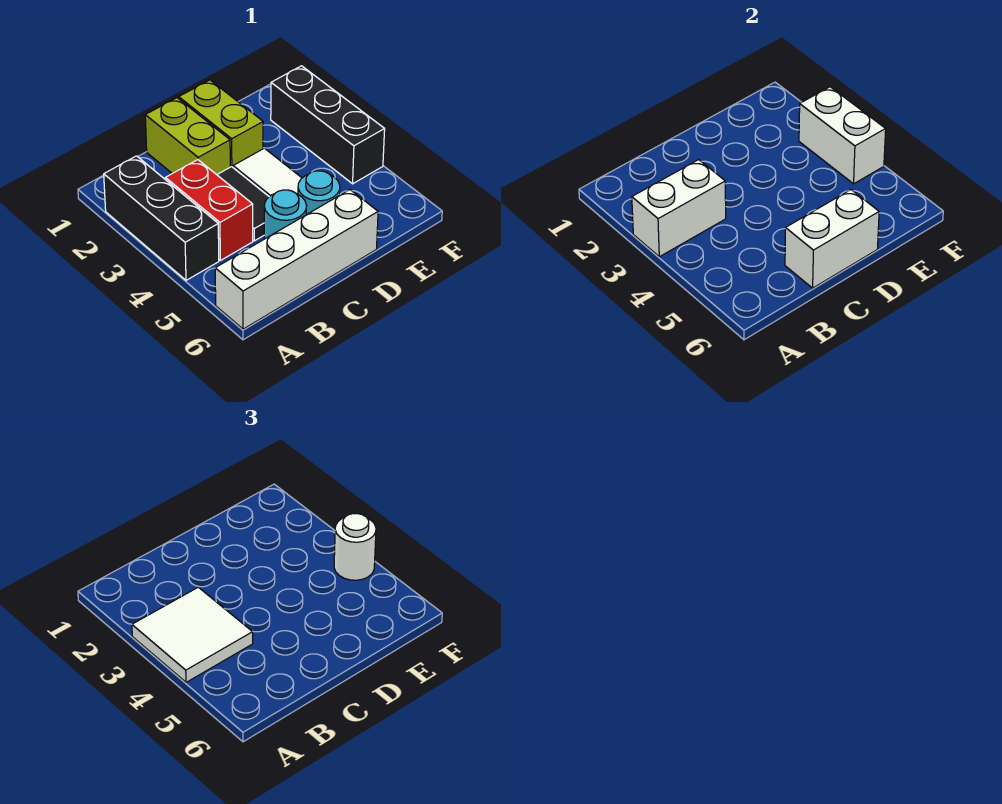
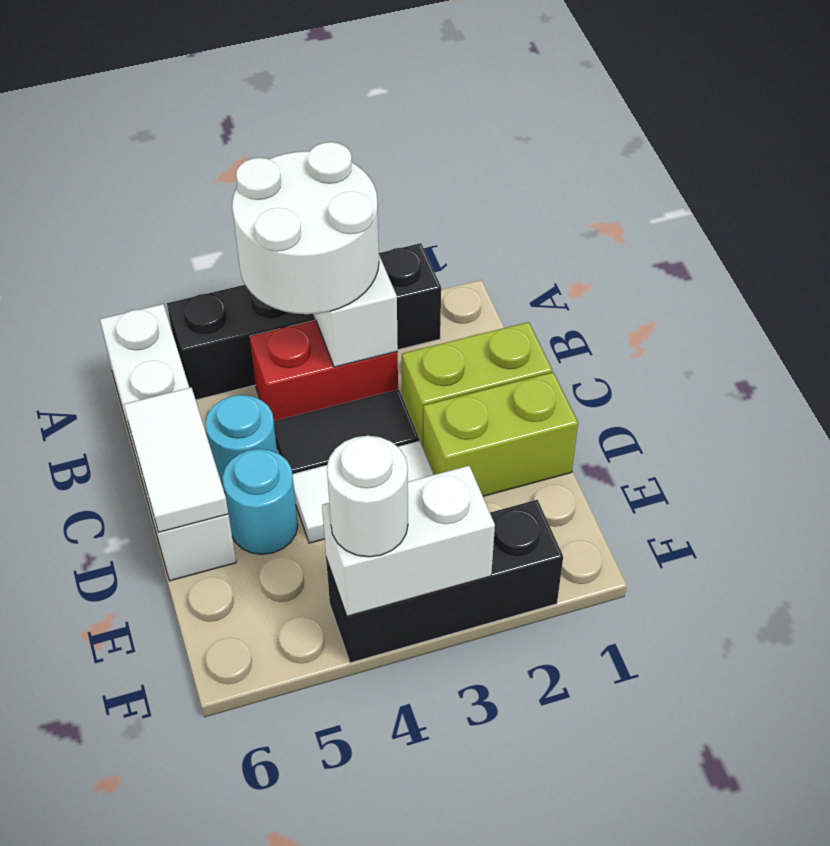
black brick A2:A4 level 1 -> black brick A2:A5 level 1
white tile A3:B4 level 3 -> white round brick A3:B4 level 3
white brick C6:D6 level 2 -> white tile C6:D6 level 2

